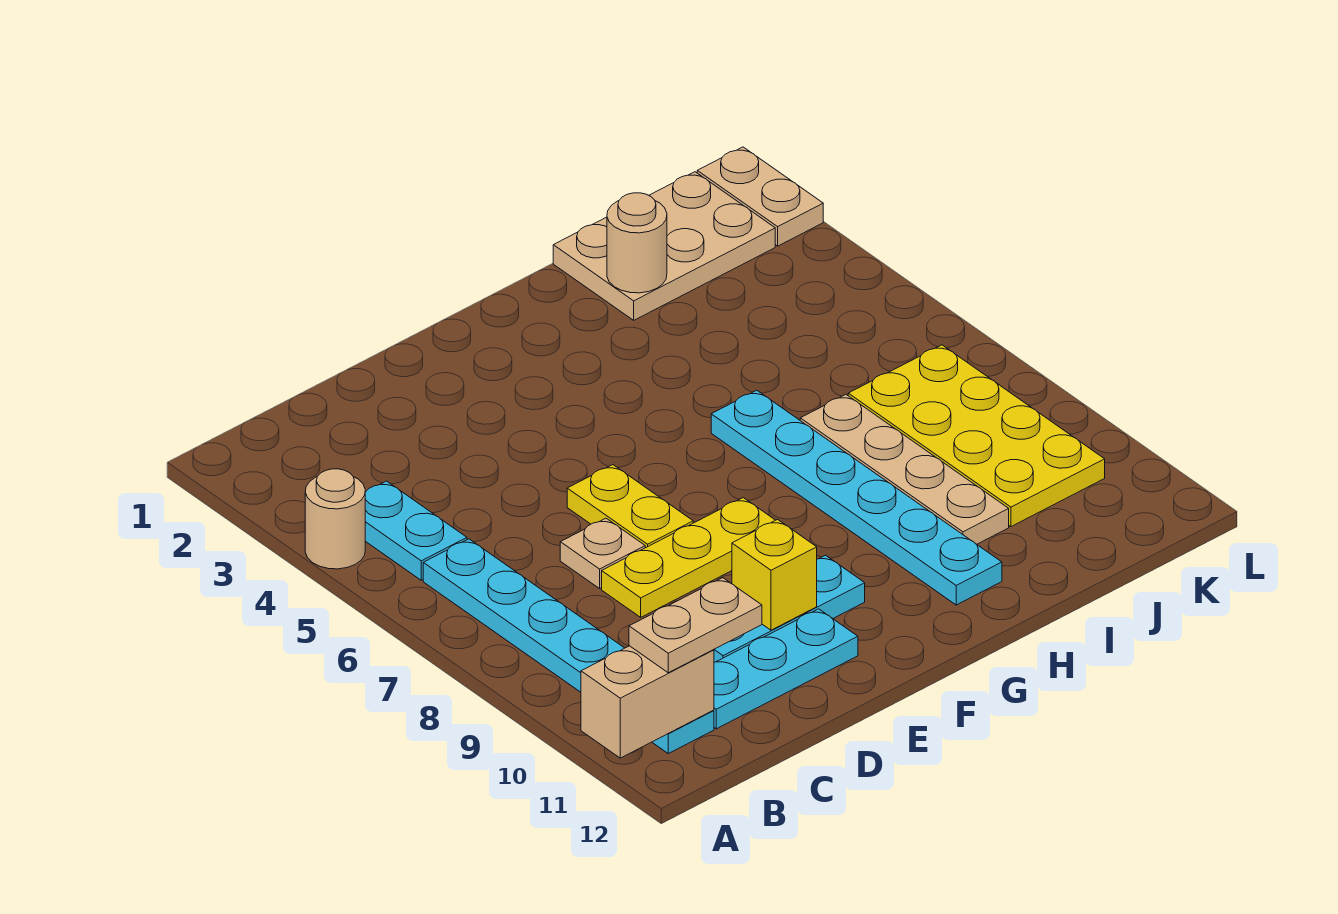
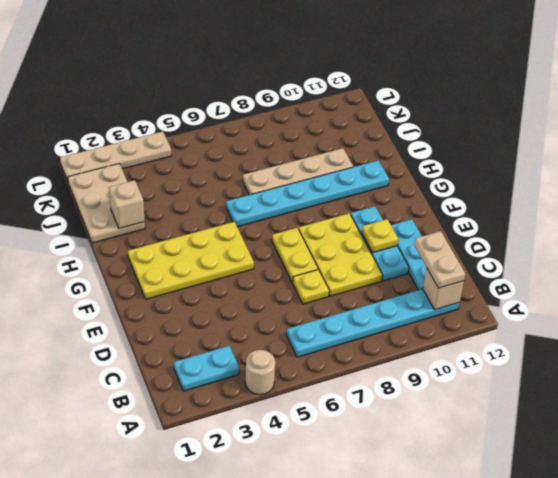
tan brick A11:B11 level 2 -> tan brick B11 level 2
cyan plate B4:B5 level 1 -> cyan plate B2:B3 level 1
tan plate D7 level 1 -> yellow plate D7 level 1
yellow plate D8:F8 level 1 -> yellow plate D8:F9 level 1
yellow plate E6:E7 level 1 -> yellow plate E7:F7 level 1
yellow brick E10 level 2 -> yellow plate E10 level 2
tan round brick I2 level 2 -> tan brick I2 level 2
yellow plate J7:K10 level 1 -> yellow plate F2:G5 level 1
tan plate L1:L2 level 1 -> tan plate L1:L4 level 1

